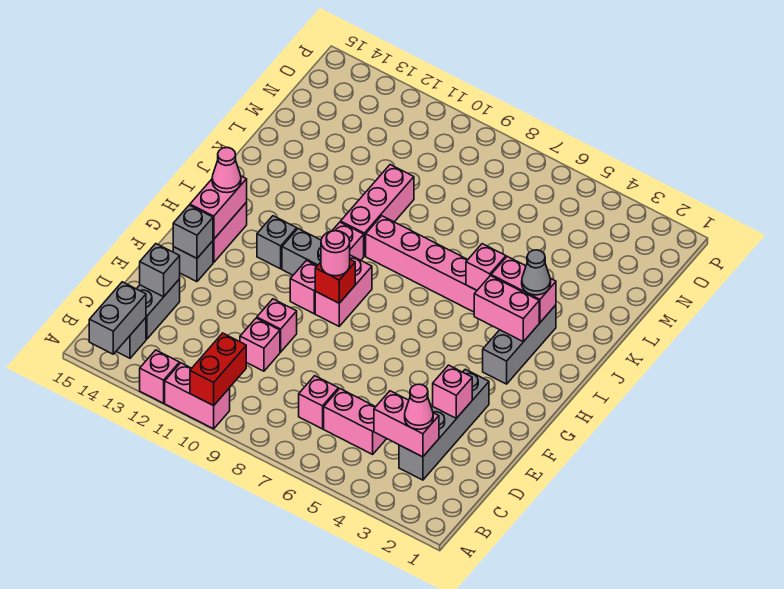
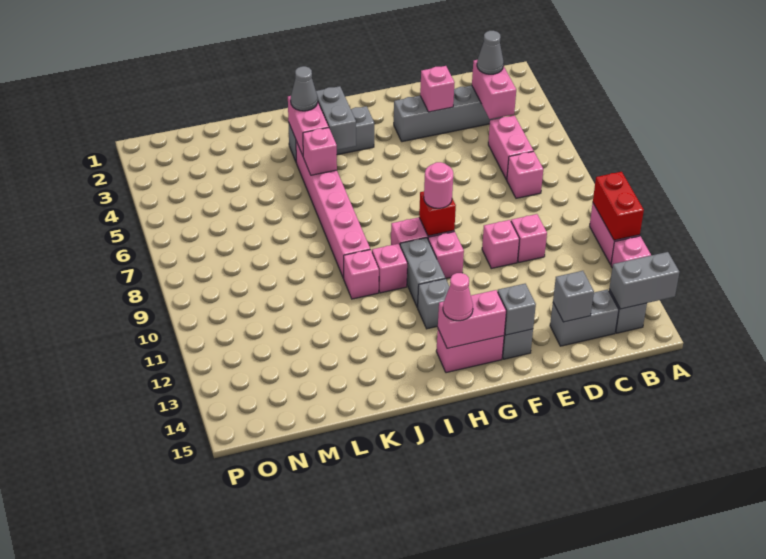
red brick A10:B10 level 2 -> red brick A10:A11 level 2
pink cone C3 level 3 -> grey cone C3 level 3
pink brick I3:I4 level 2 -> grey brick I3:I4 level 2
pink brick J10:L10 level 1 -> pink brick J10 level 1

